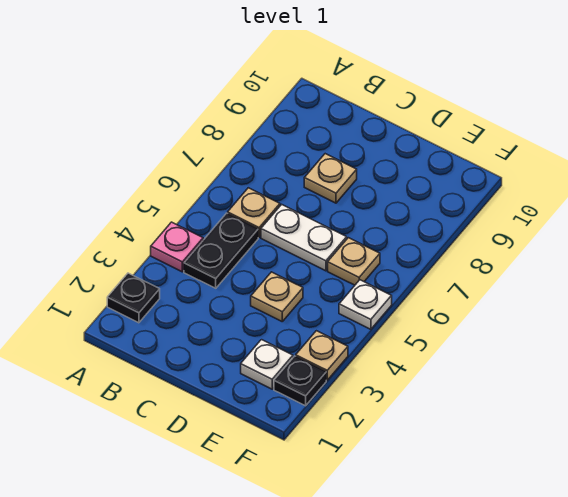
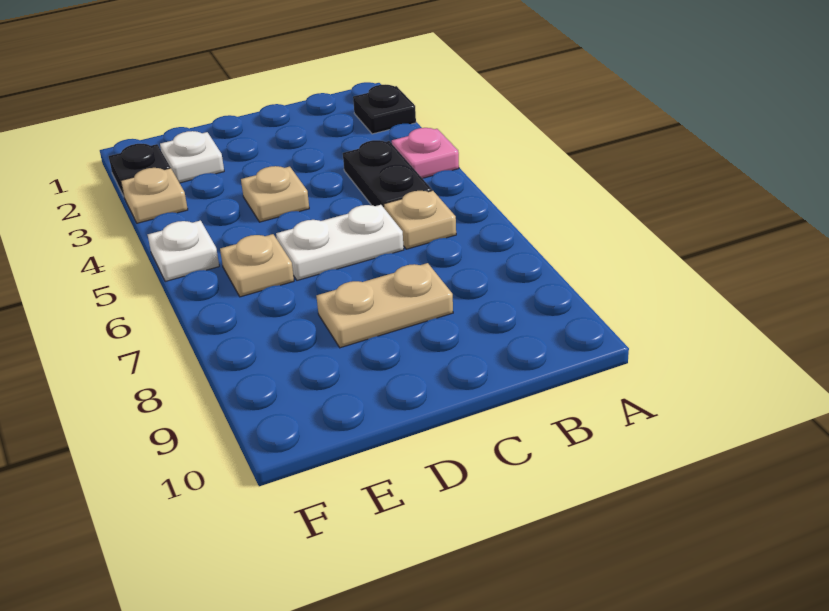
tan plate C8 level 1 -> tan plate C8:D8 level 1

